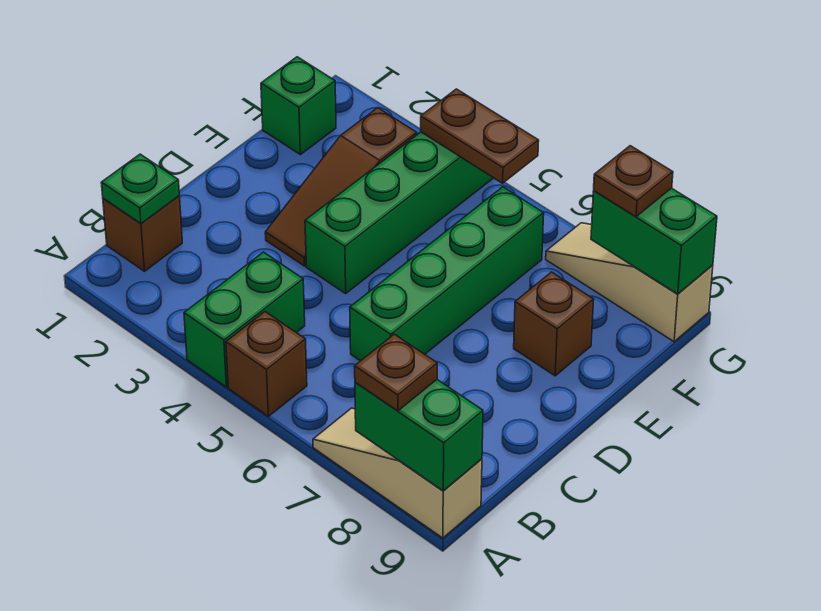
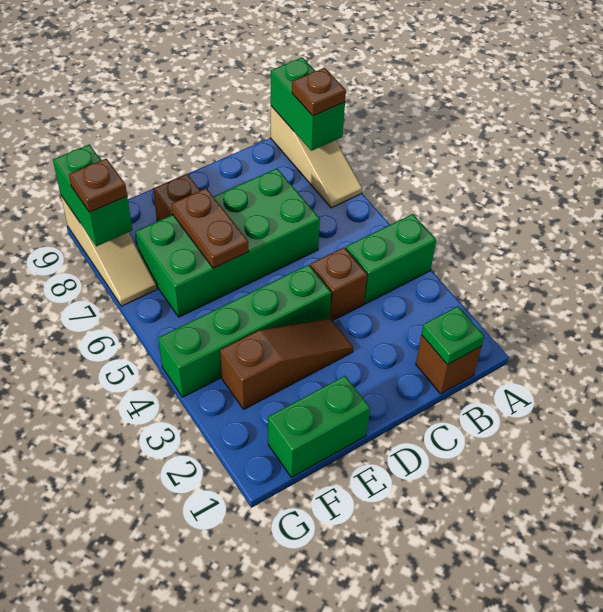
brown brick A5 level 1 -> brown brick C4 level 1
green brick C6:F6 level 1 -> green brick C6:F7 level 1
green brick F1 level 1 -> green brick E1:F1 level 1
brown plate G4:G5 level 2 -> brown plate E6:E7 level 2

